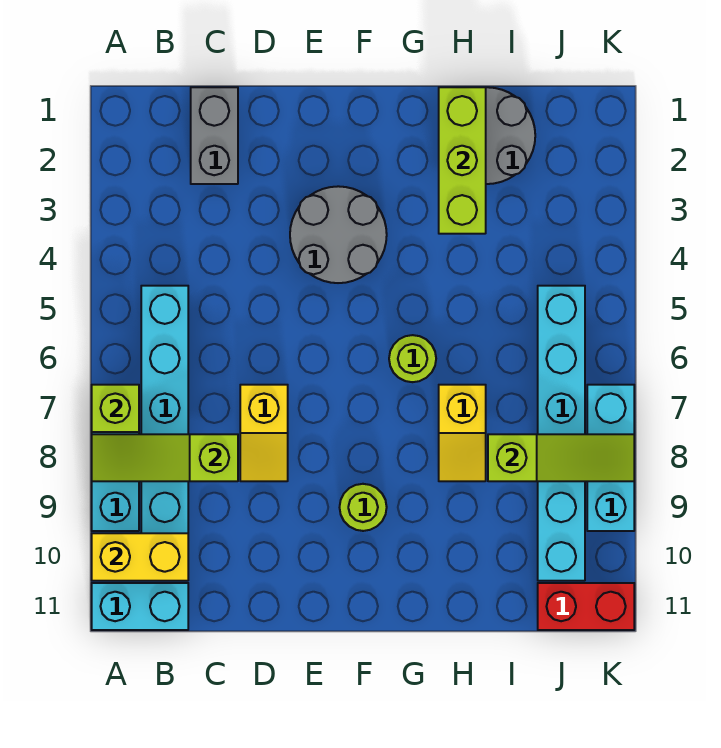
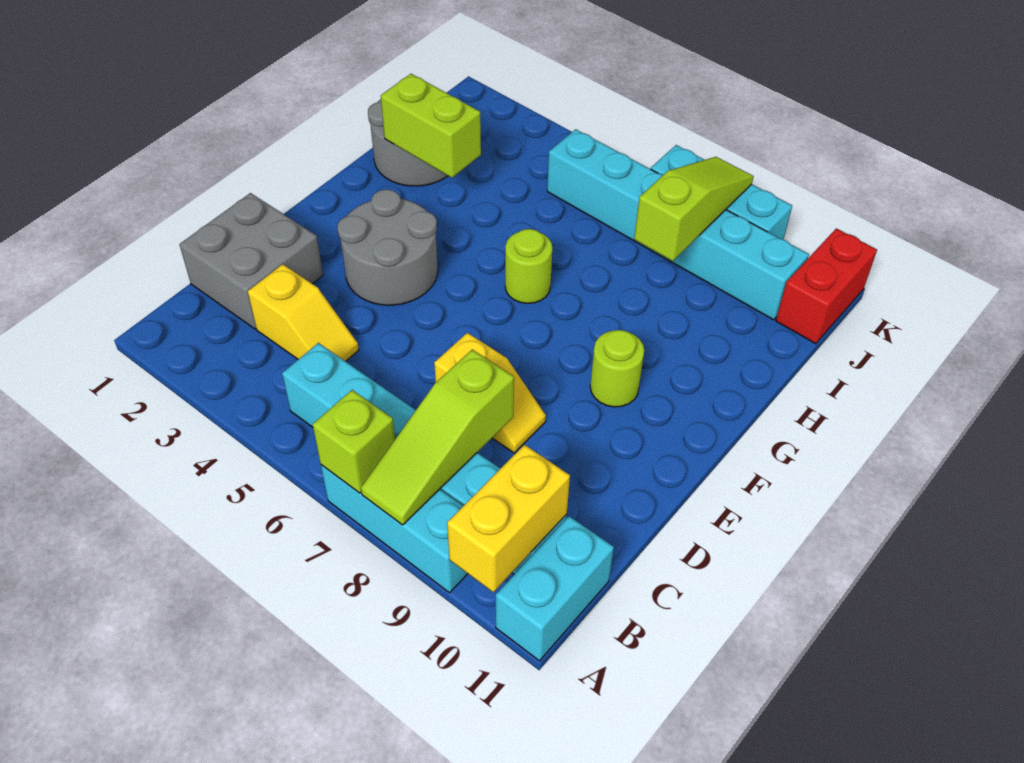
grey brick C1:C2 level 1 -> grey brick C1:D2 level 1
lime brick H1:H3 level 2 -> lime brick H2:H3 level 2
yellow slope H7:H8 level 1 top 7 -> yellow slope C3:C4 level 1 top 3

